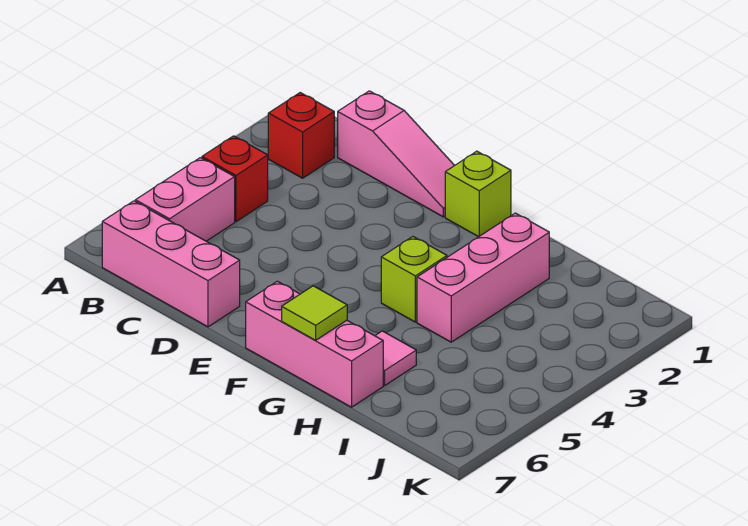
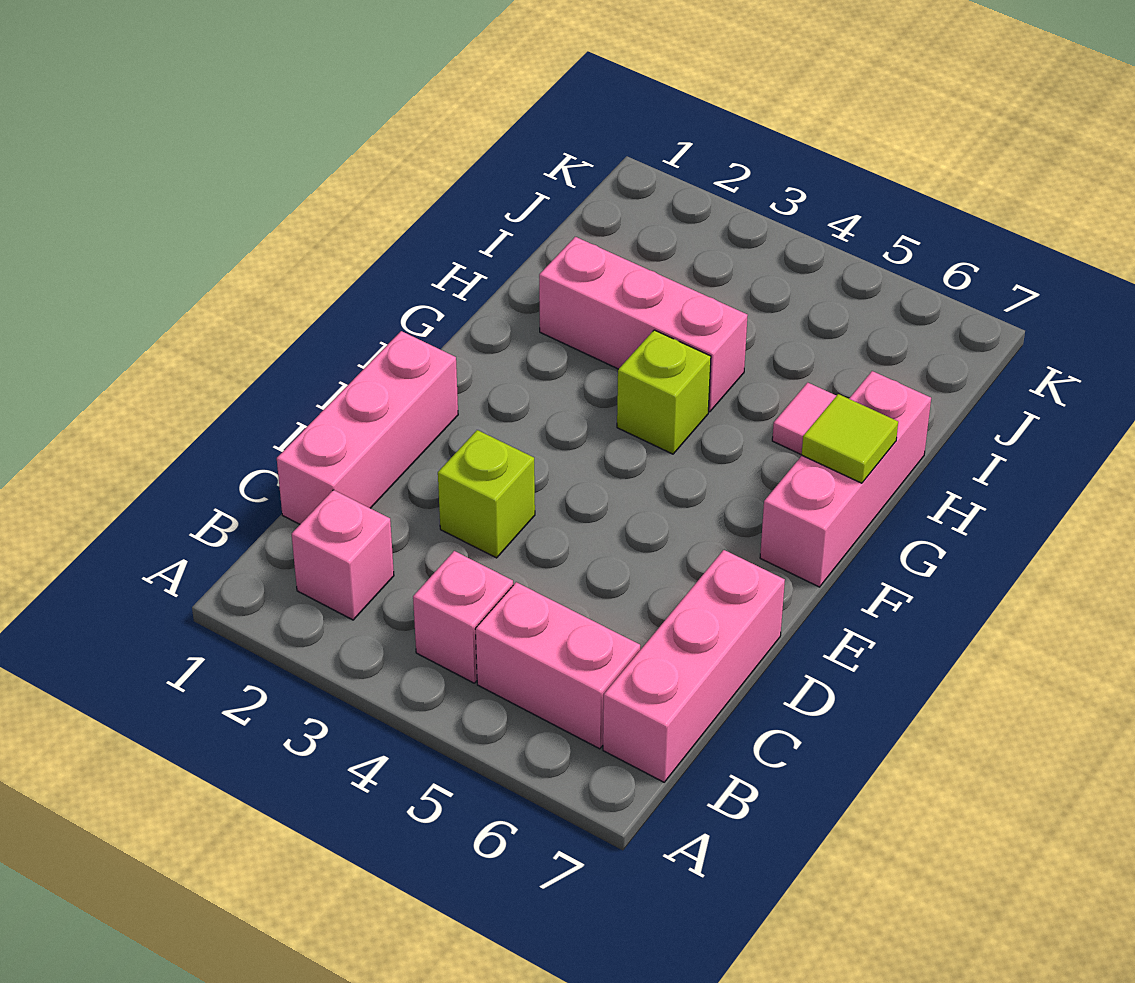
red brick B2 level 1 -> pink brick B2 level 1
red brick B4 level 1 -> pink brick B4 level 1
pink slope C1:E1 level 1 top C -> pink brick C1:E1 level 1
lime brick F1 level 1 -> lime brick D3 level 1

